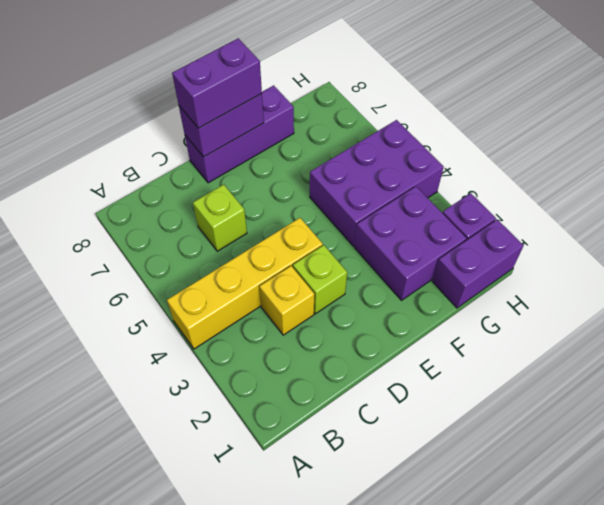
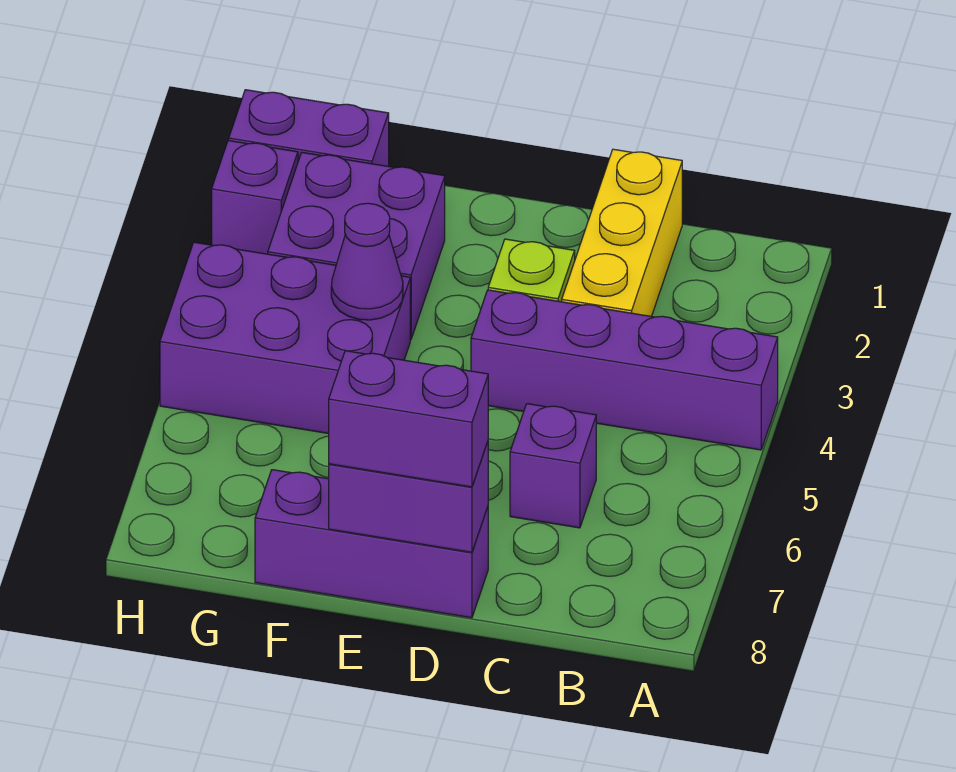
yellow brick A4:D4 level 1 -> purple brick A4:D4 level 1
yellow brick C3 level 1 -> yellow brick C1:C3 level 1
lime brick C6 level 1 -> purple brick C6 level 1
none -> purple cone F4 level 2

